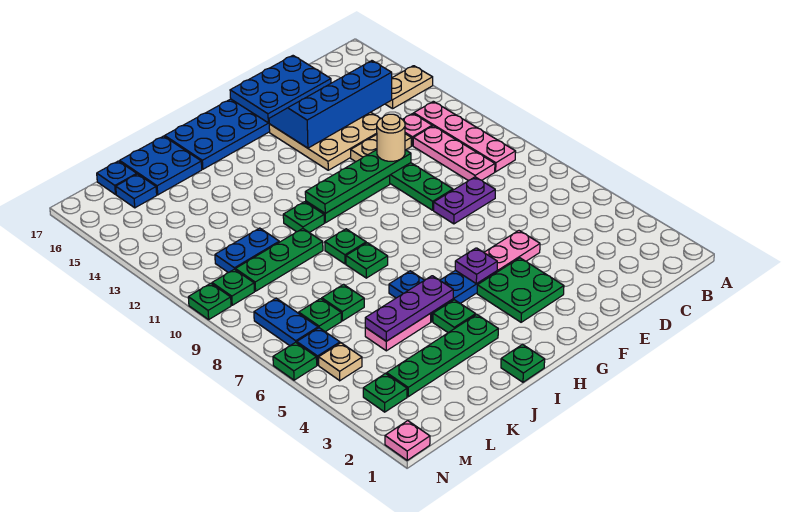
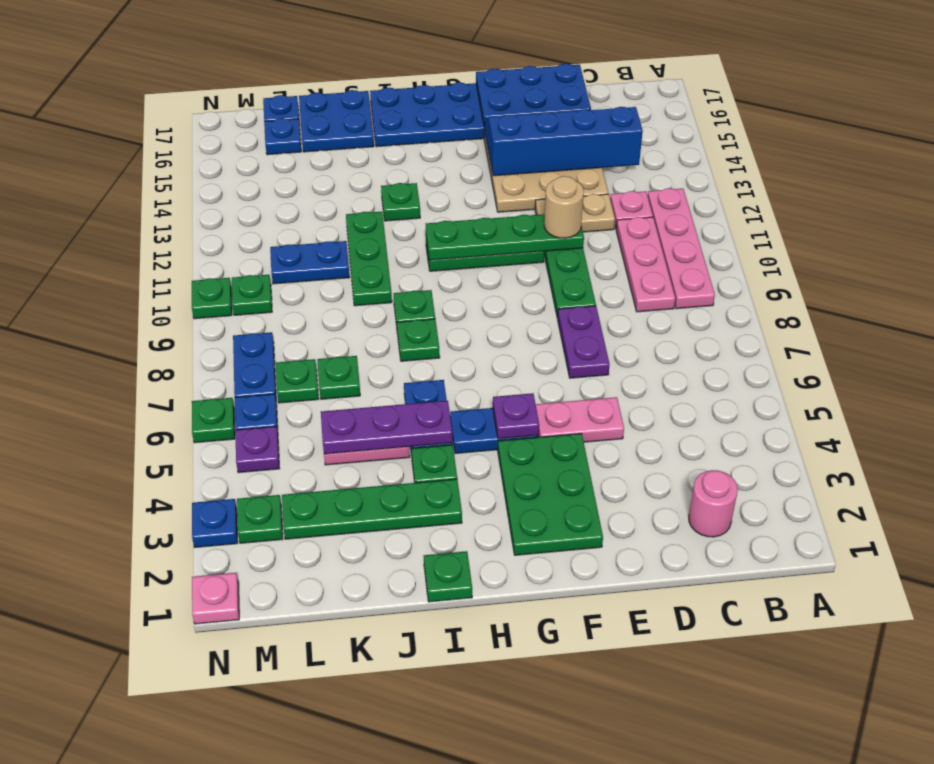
tan plate A14:B14 level 1 -> none
none -> pink round brick C2 level 1
purple plate D8:E8 level 1 -> purple plate E7:E8 level 1
green plate F3:G4 level 1 -> green plate F2:G4 level 1
green plate I11 level 1 -> green plate I13 level 1
green plate J10:L10 level 1 -> green plate J10:J12 level 1
tan plate M5 level 1 -> purple plate M5 level 1
none -> blue plate N3 level 1

